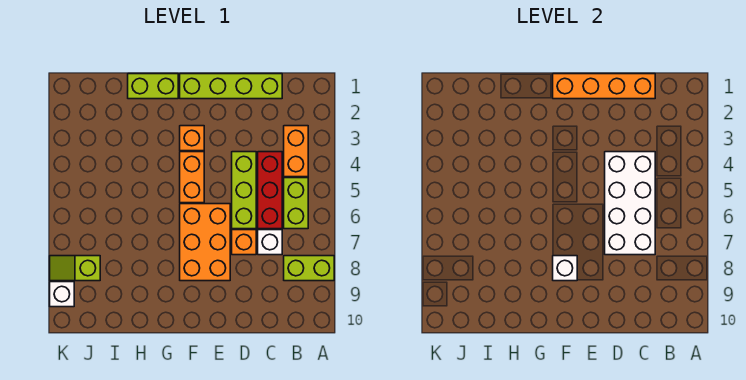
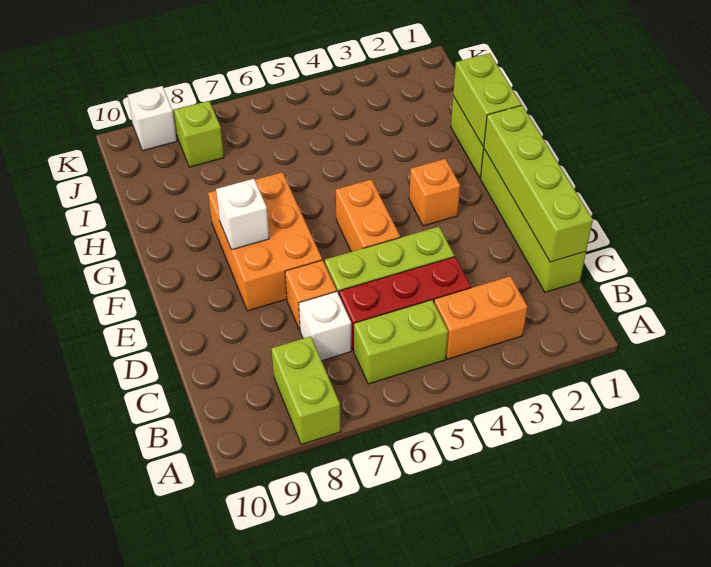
orange brick C1:F1 level 2 -> lime brick C1:F1 level 2
white brick C4:D7 level 2 -> none
orange brick E6:F8 level 1 -> orange brick E7:G8 level 1
orange brick F4:F5 level 1 -> orange brick E5:F5 level 1
none -> lime brick G1:H1 level 2

